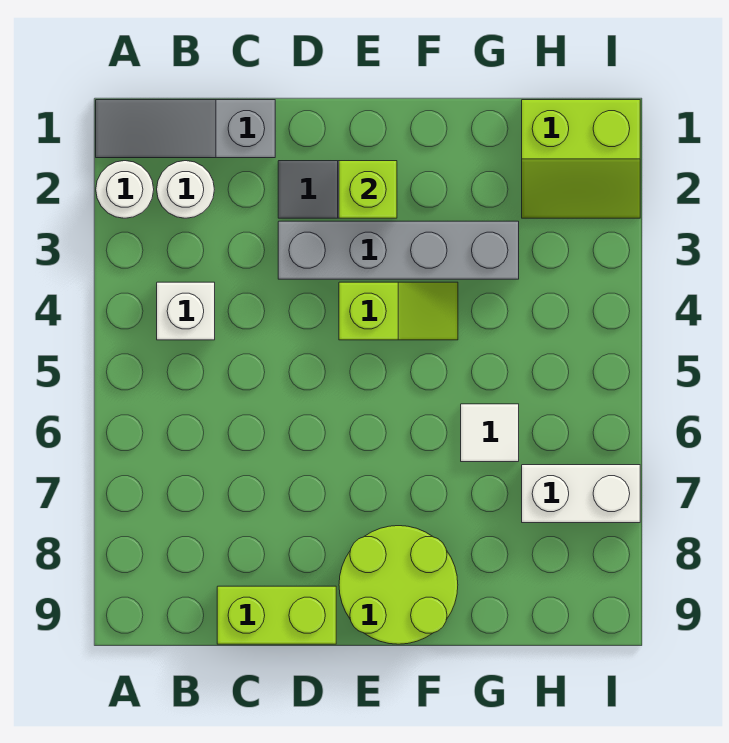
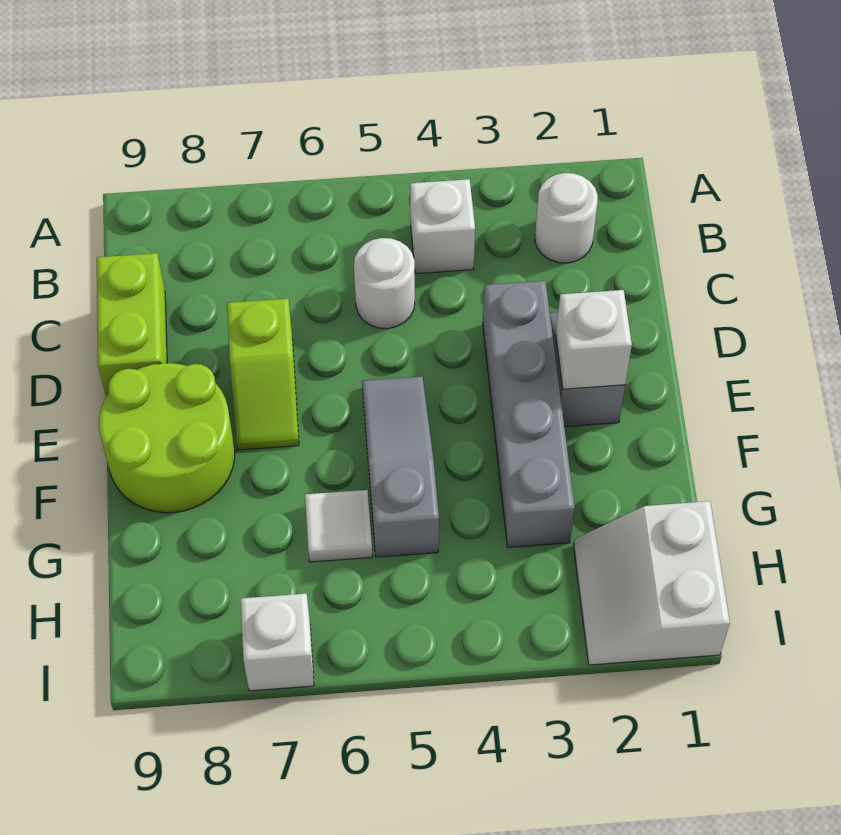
grey slope A1:C1 level 1 top C -> grey slope E5:G5 level 1 top G
white round brick A2 level 1 -> white round brick C5 level 1
lime brick E2 level 2 -> white brick E2 level 2
lime slope E4:F4 level 1 top E -> lime slope D7:E7 level 1 top D
lime slope H1:I2 level 1 top 1 -> white slope H1:I2 level 1 top 1
white brick H7:I7 level 1 -> white brick I7 level 1

